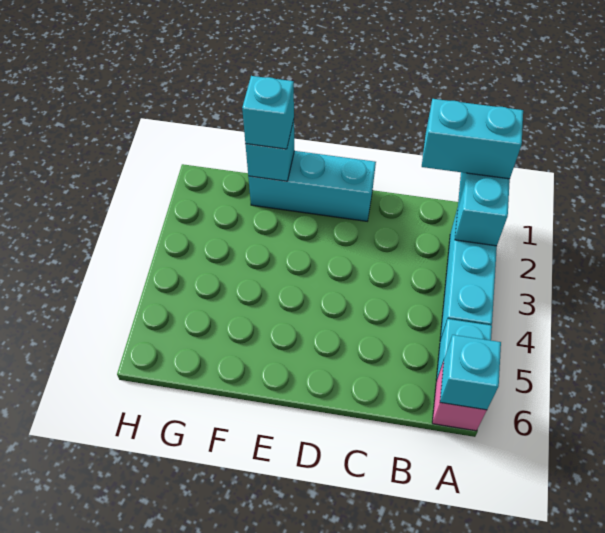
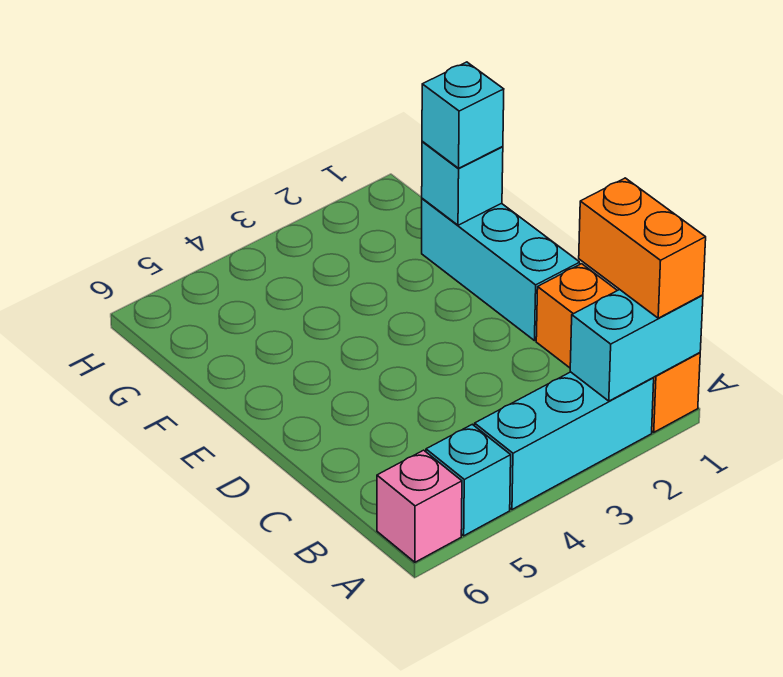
none -> orange brick A1:C1 level 1
cyan brick A1:B1 level 3 -> orange brick A1:B1 level 3
cyan brick A6 level 2 -> none

